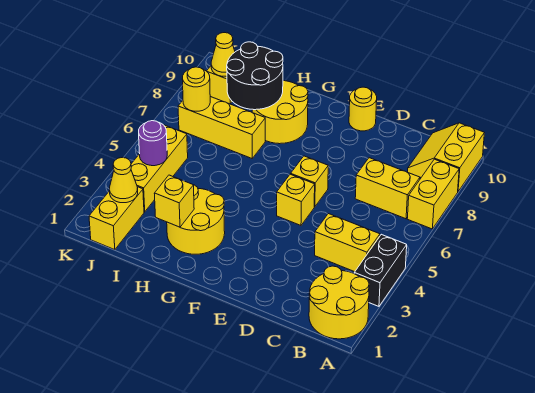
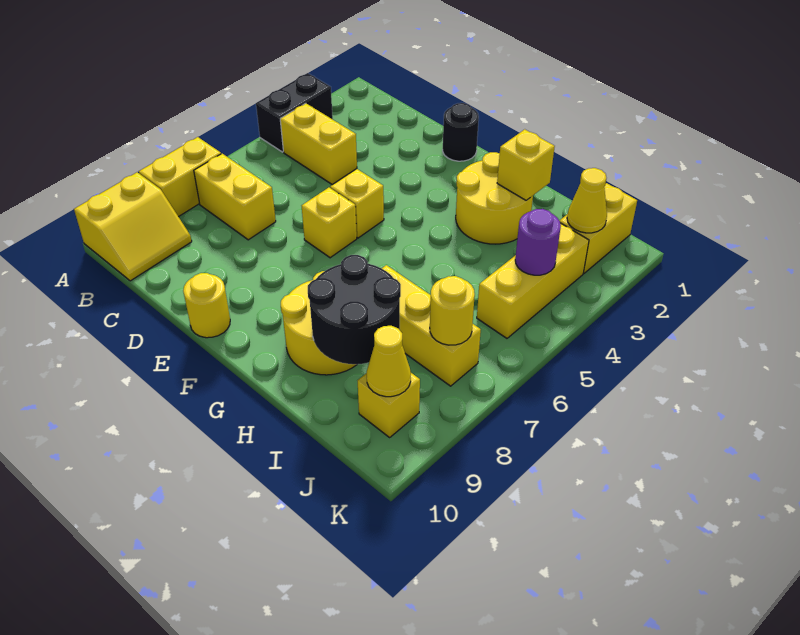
yellow round brick A1:B2 level 1 -> none
none -> black round brick E1 level 1

